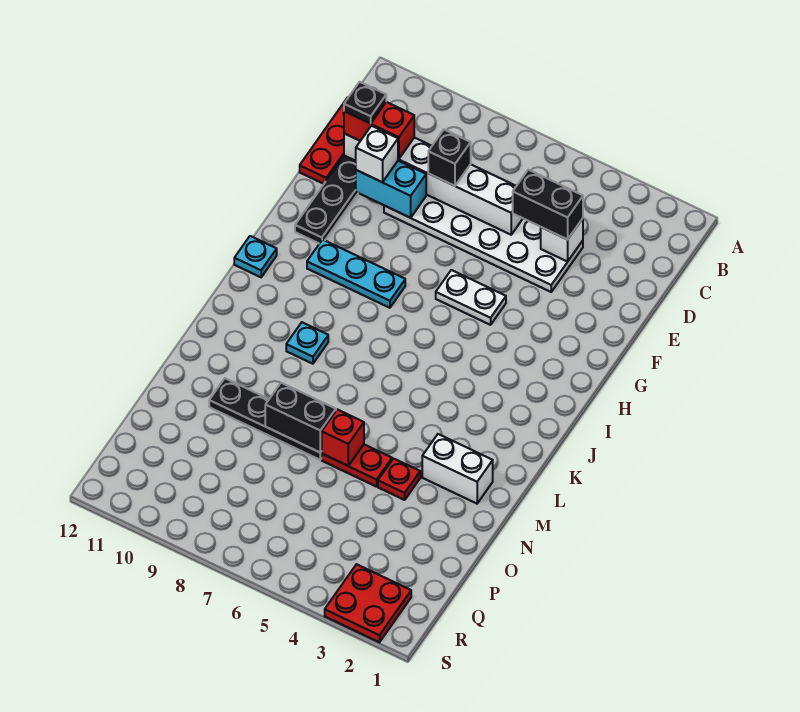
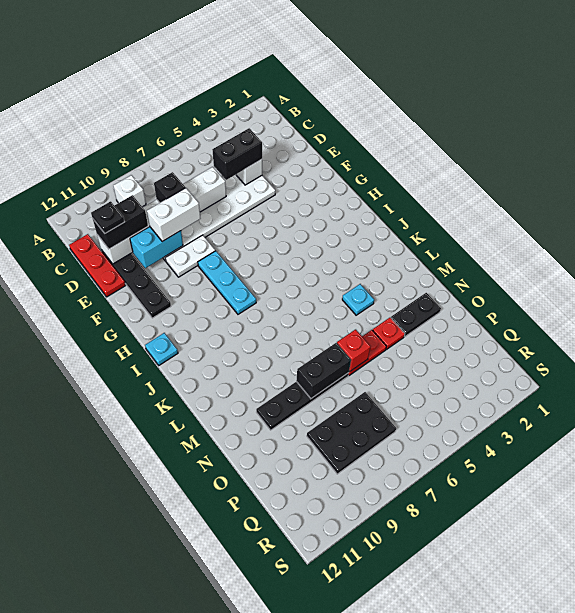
red brick D10:D11 level 3 -> black brick D10:D11 level 3
white brick E10 level 3 -> white brick B9 level 1
white plate G5:G6 level 1 -> white plate F8:F9 level 1
cyan plate H8:H10 level 1 -> cyan plate G8:I8 level 1
cyan plate K9 level 1 -> cyan plate L4 level 1
white brick M2:M3 level 1 -> white brick E8:E9 level 3
none -> black plate N2:N3 level 1
none -> black plate P7:Q9 level 1
red plate R2:S3 level 1 -> none

